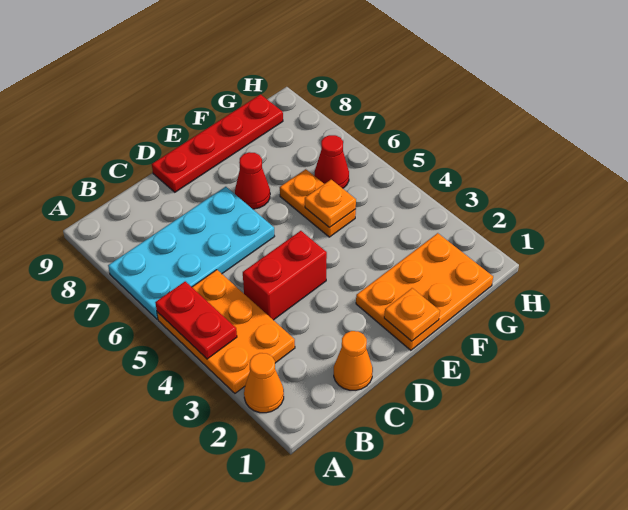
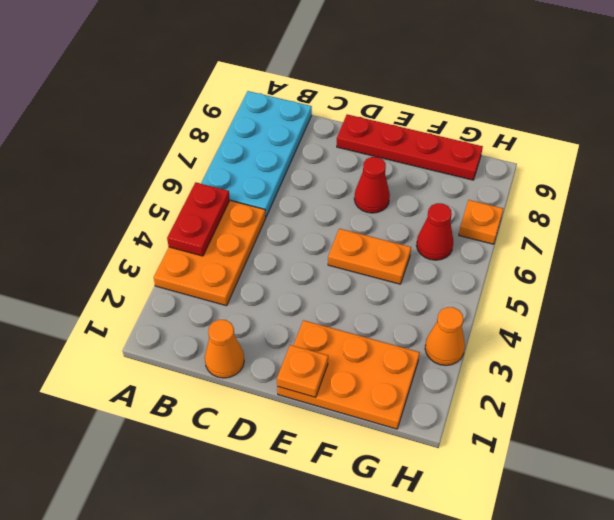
orange cone A2 level 1 -> orange cone H3 level 1
cyan plate A6:D7 level 1 -> cyan plate A6:B9 level 1
red brick C4:D4 level 1 -> none
orange plate F5:F6 level 1 -> orange plate E5:F5 level 1
orange plate F5 level 2 -> orange plate H7 level 1

